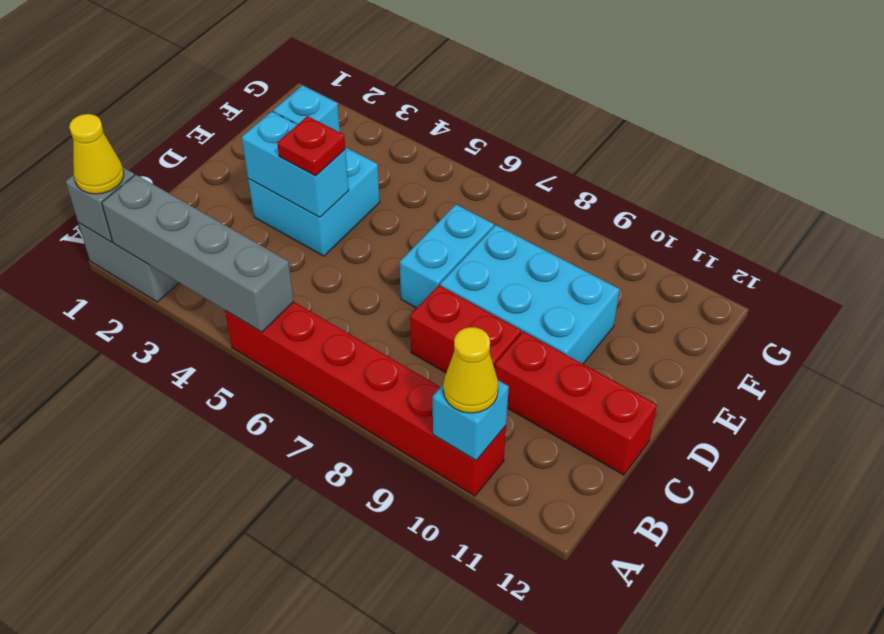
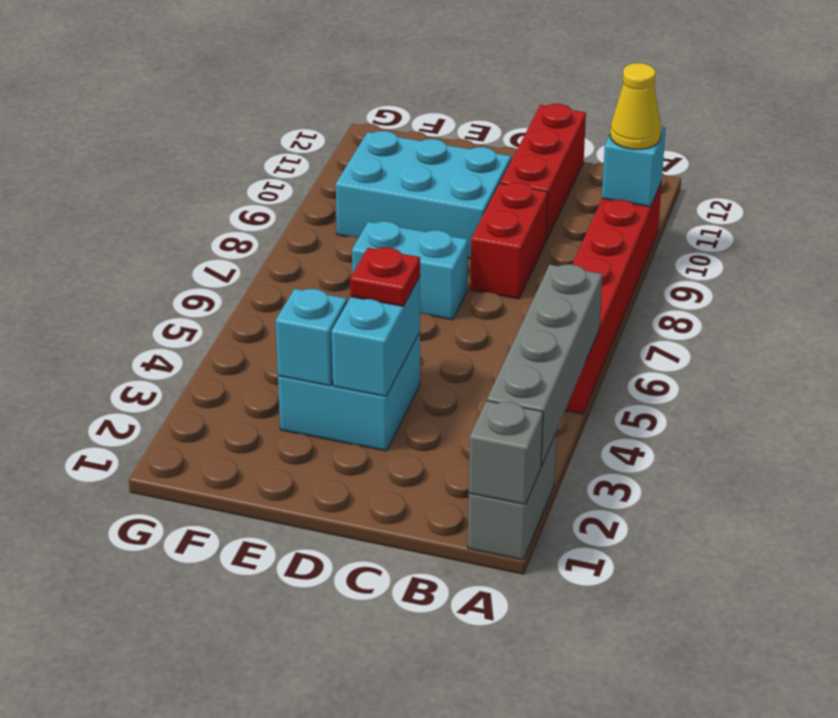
yellow cone A1 level 3 -> none
cyan brick D8:E10 level 1 -> cyan brick D9:F10 level 1

